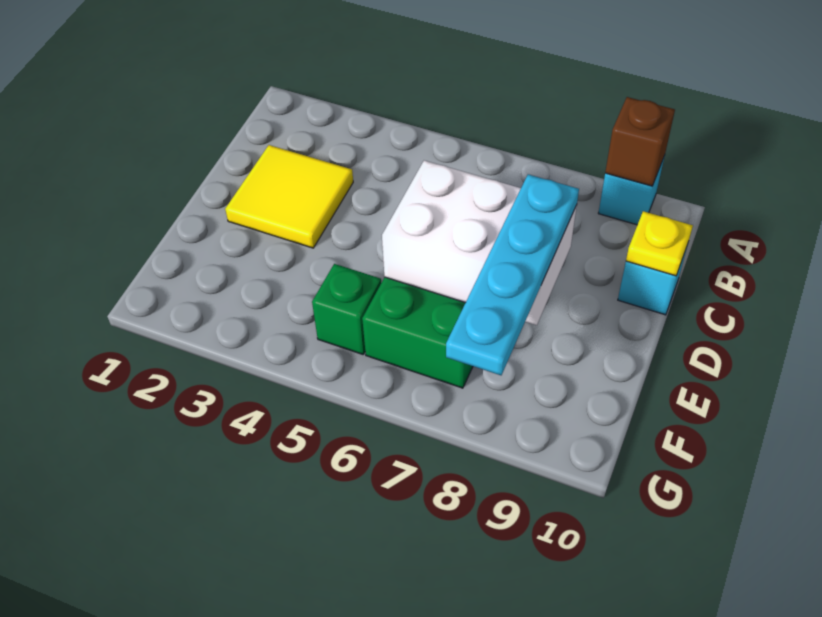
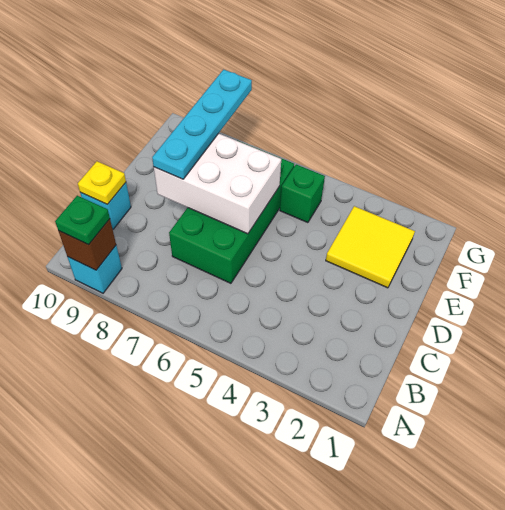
none -> green plate A9 level 3
yellow tile C2:D3 level 1 -> yellow tile E2:F3 level 1

